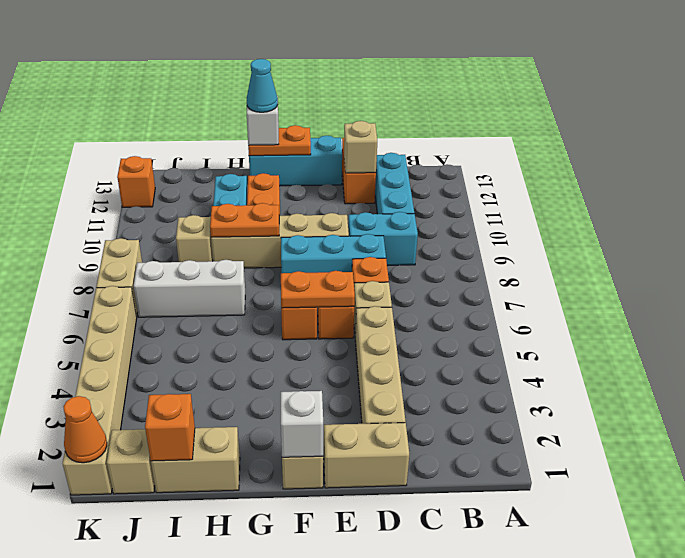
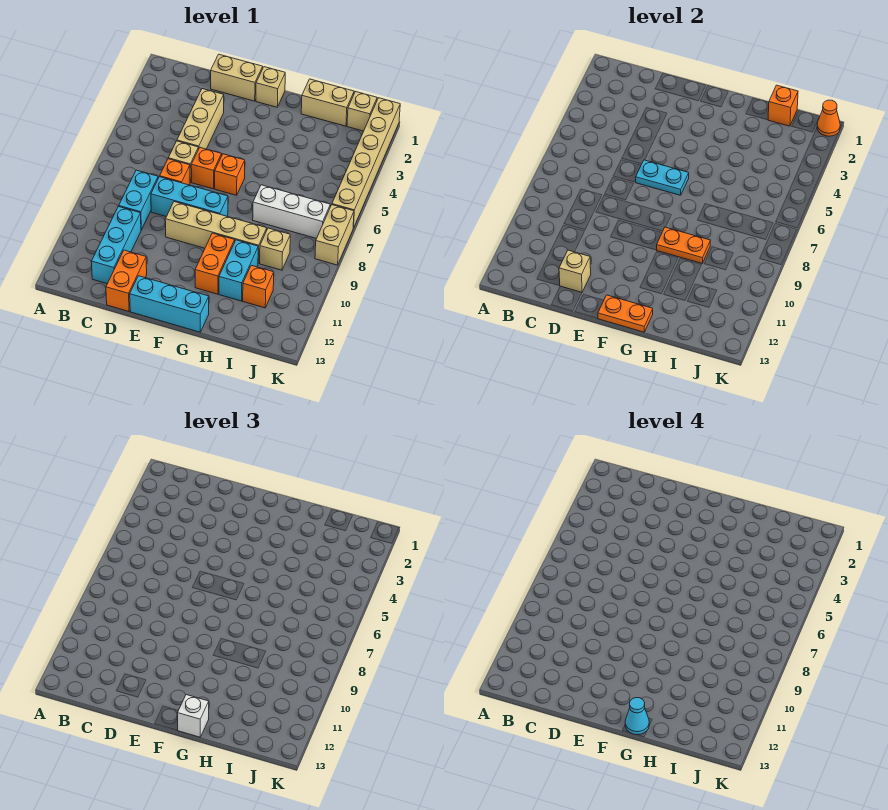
cyan brick C9:D9 level 1 -> cyan brick C8:C9 level 1
tan brick D2:D5 level 1 -> tan brick D3:D5 level 1
orange plate E6:F6 level 2 -> cyan plate E6:F6 level 2
white brick F1 level 2 -> none
orange brick K12 level 1 -> orange brick I11 level 1

